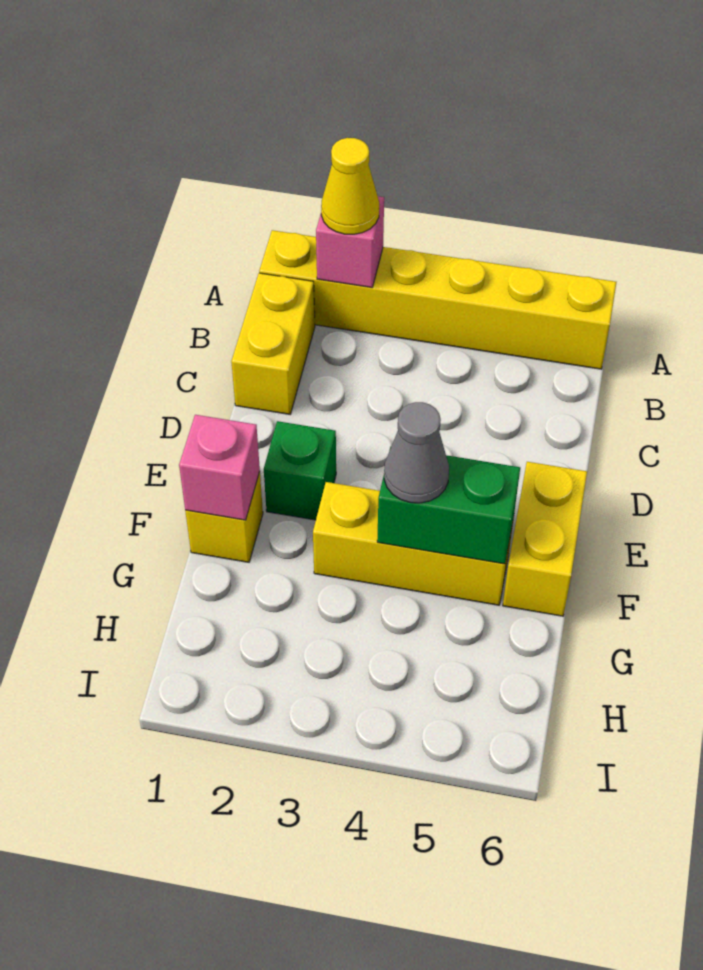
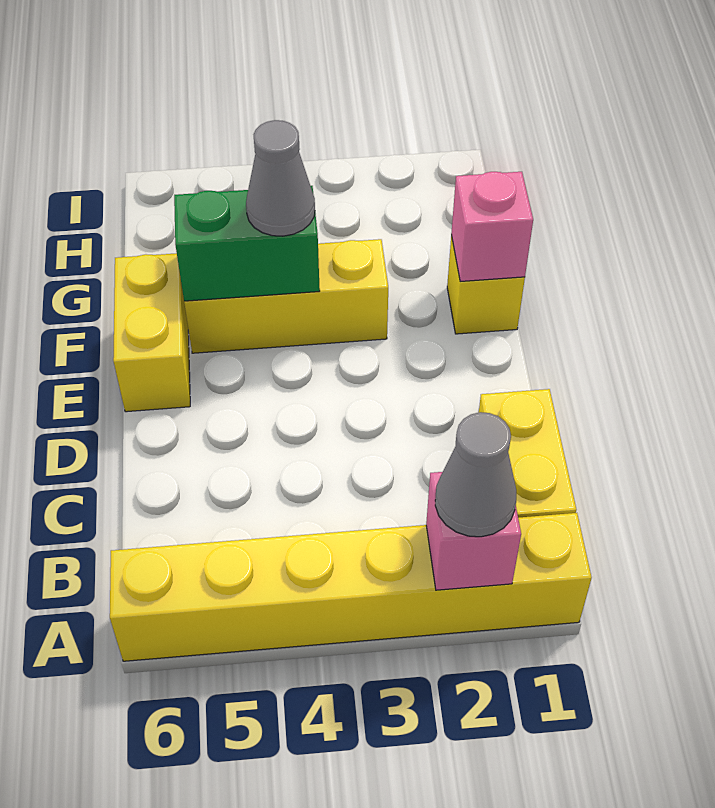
yellow cone A2 level 3 -> grey cone A2 level 3
green brick E2 level 1 -> none

